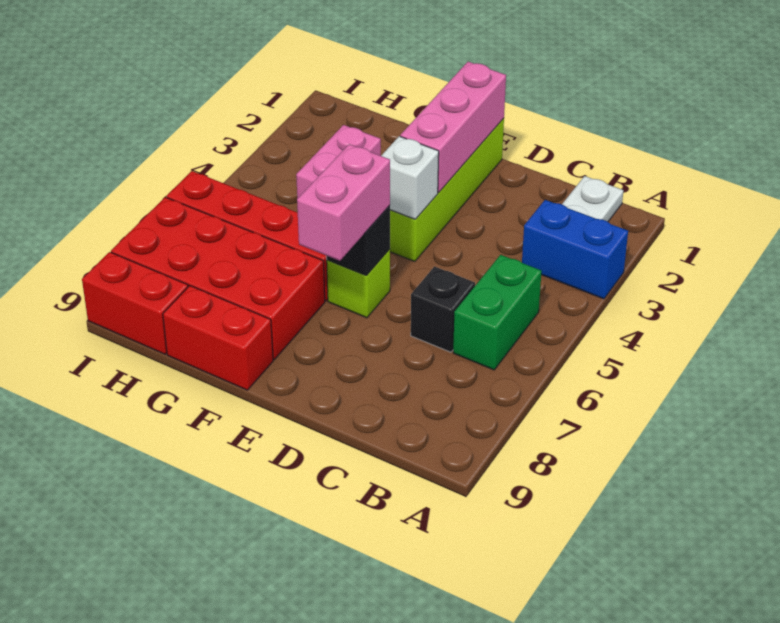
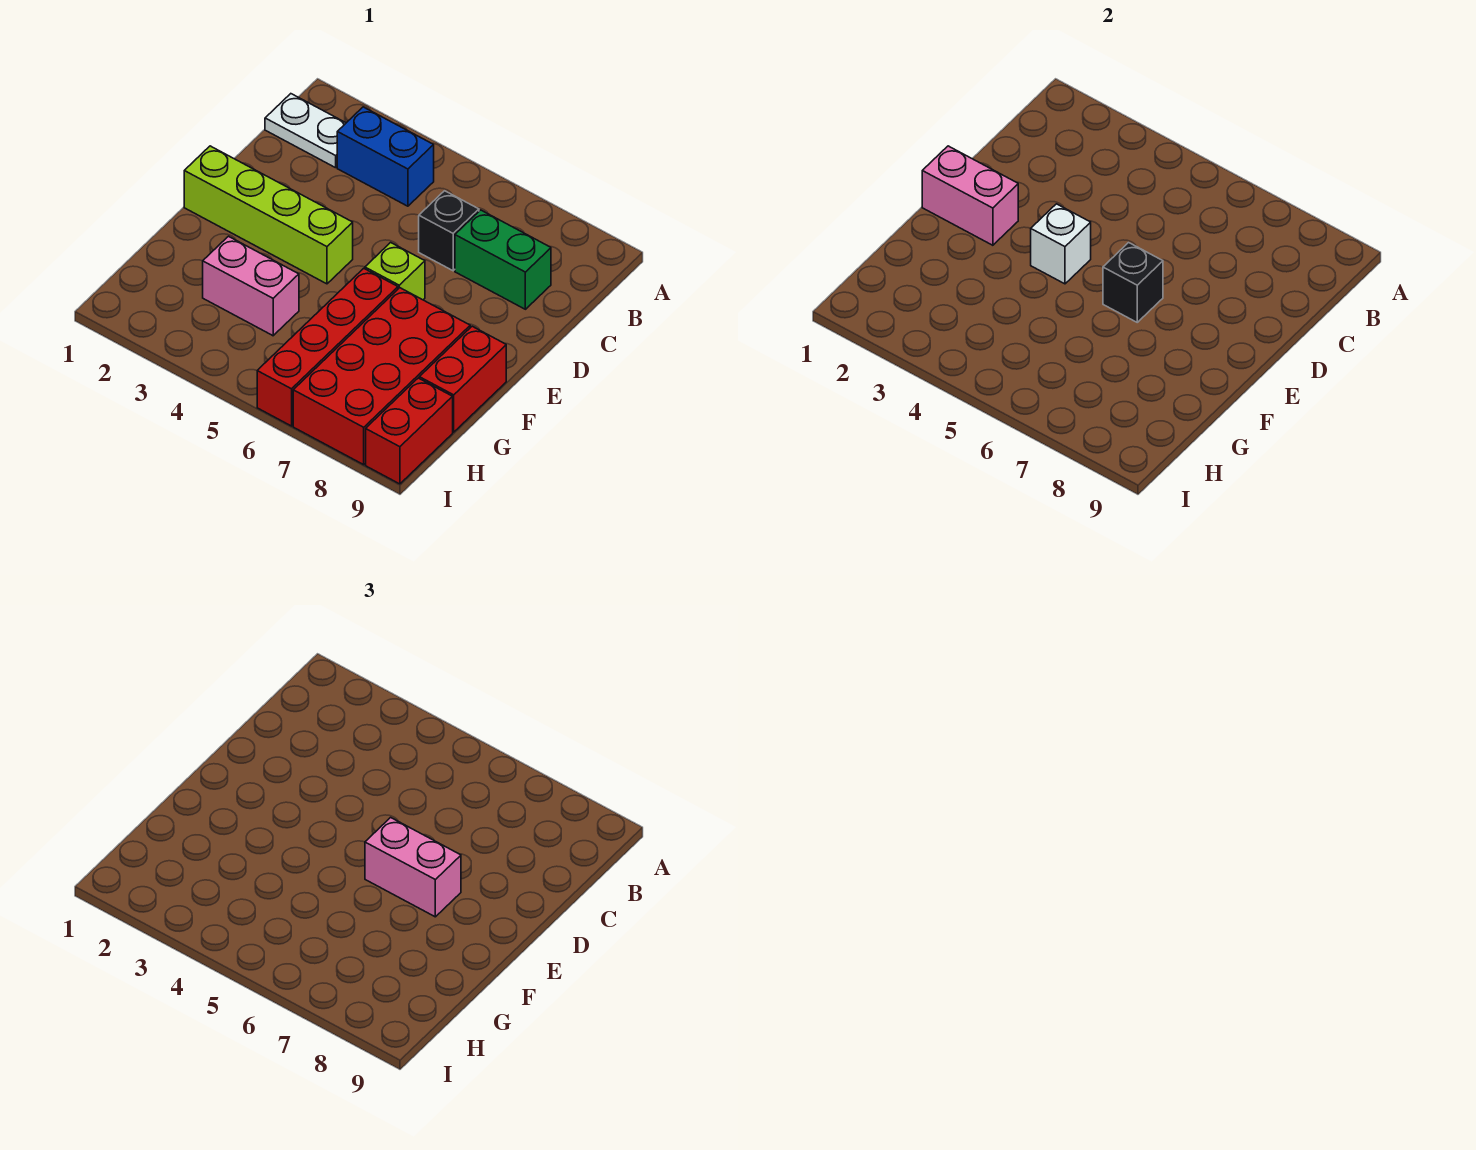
blue brick A3:B3 level 1 -> blue brick B3:B4 level 1
green brick B5:B6 level 1 -> green brick C7:C8 level 1
pink brick E1:E3 level 2 -> pink brick E1:E2 level 2

